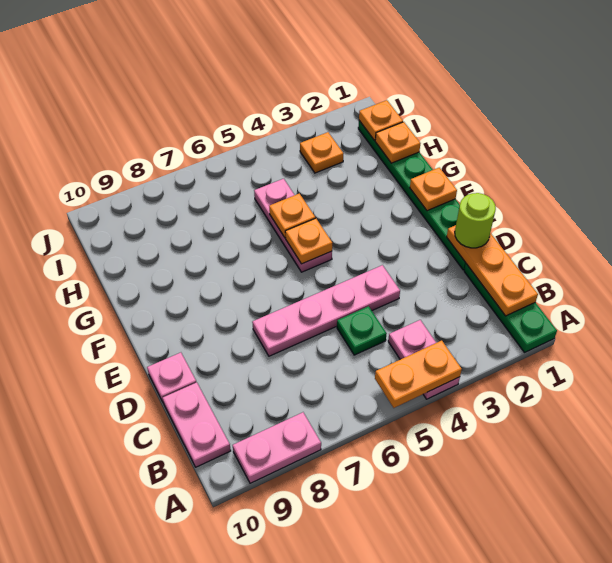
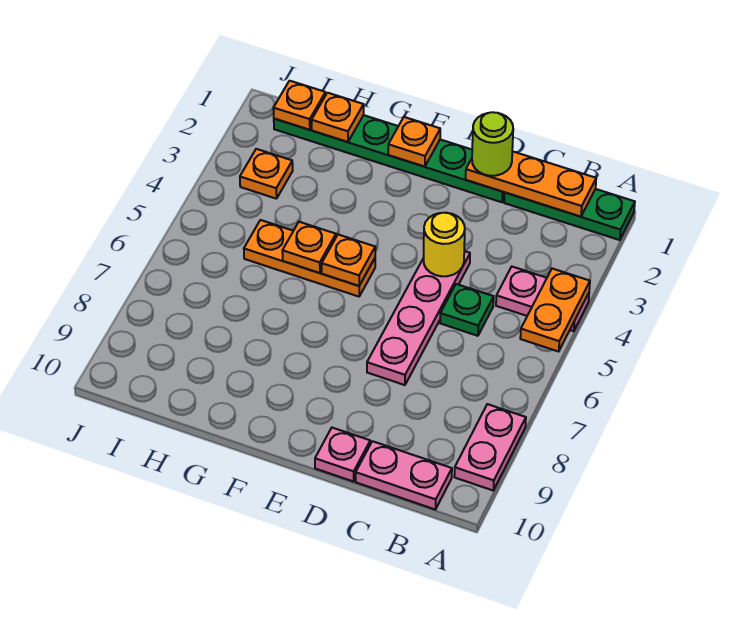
none -> yellow round brick D4 level 2
pink plate F5:H5 level 1 -> orange plate F5:H5 level 1

